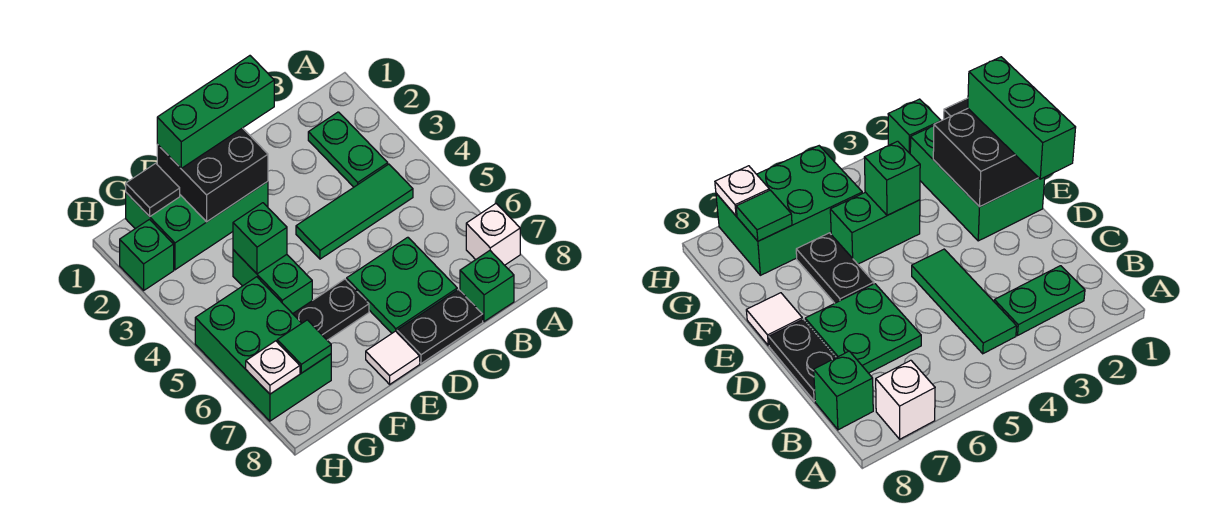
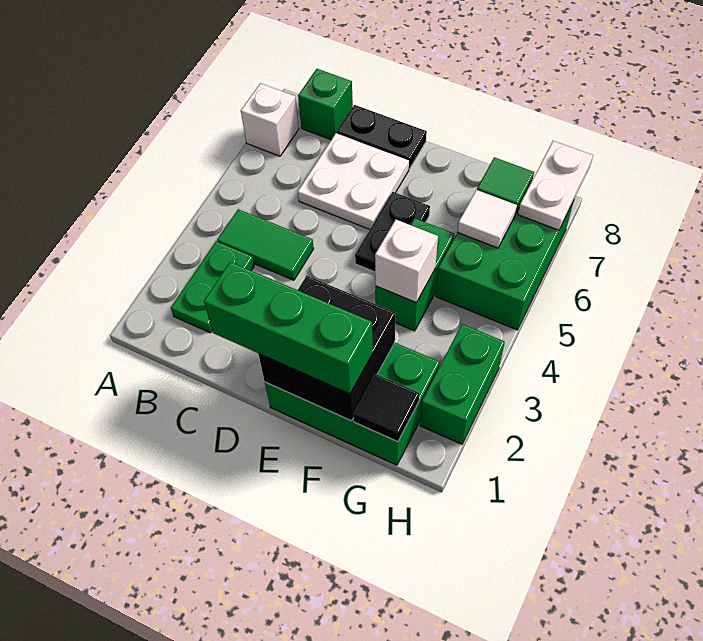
green tile B4:D4 level 1 -> green tile B4:C4 level 1
green plate C6:D7 level 1 -> white plate C6:D7 level 1
black plate E6:F6 level 1 -> black plate E5:E6 level 1
white tile E8 level 1 -> white tile G6 level 2
green brick F4 level 2 -> white brick F4 level 2
green brick H2 level 1 -> green brick H2:H3 level 1
white plate H7 level 2 -> white plate H7:H8 level 2

